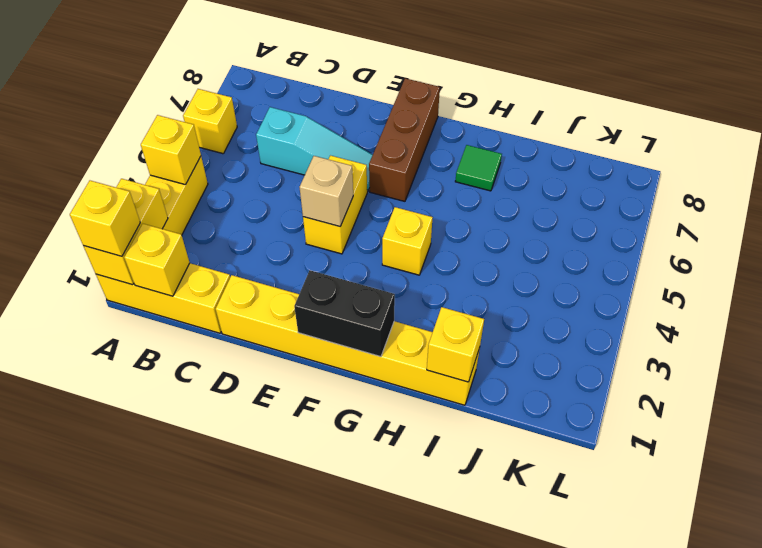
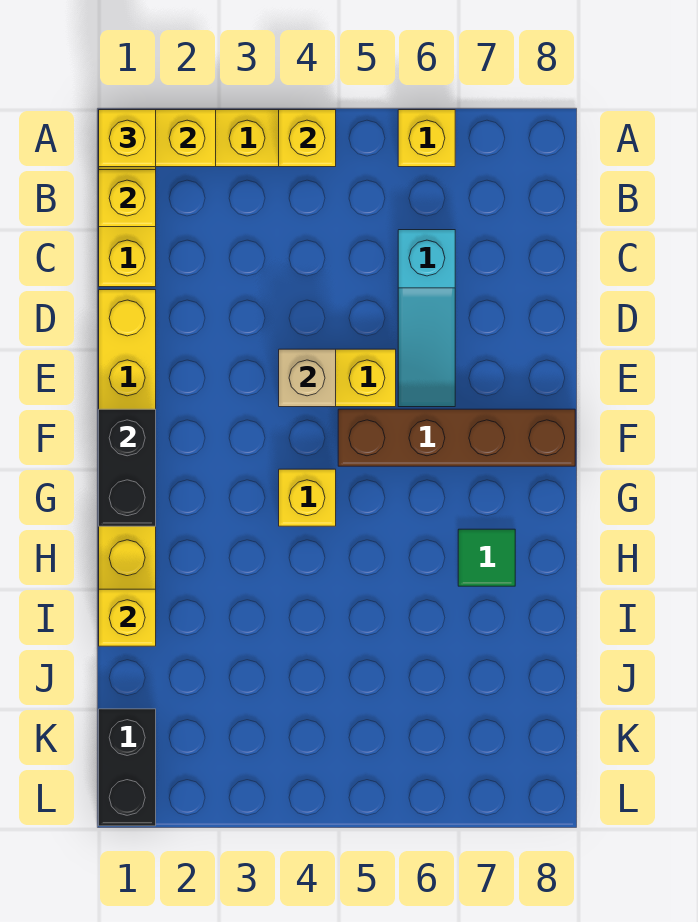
brown brick F6:F8 level 1 -> brown brick F5:F8 level 1
none -> black brick K1:L1 level 1

